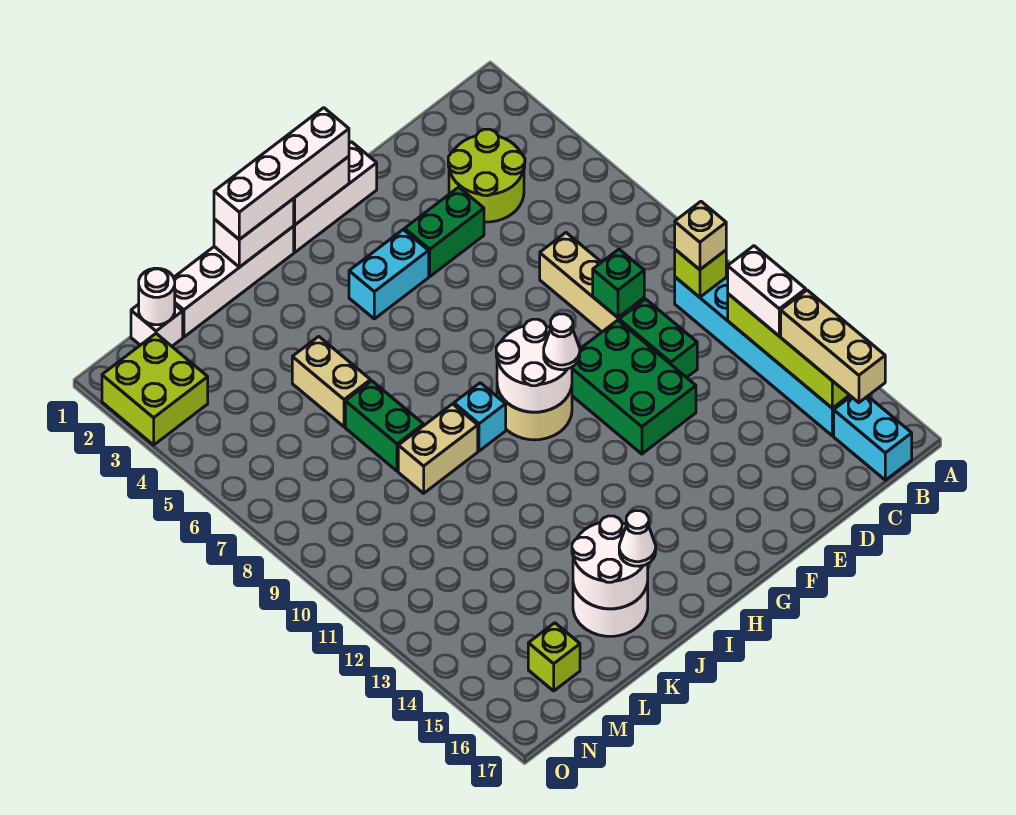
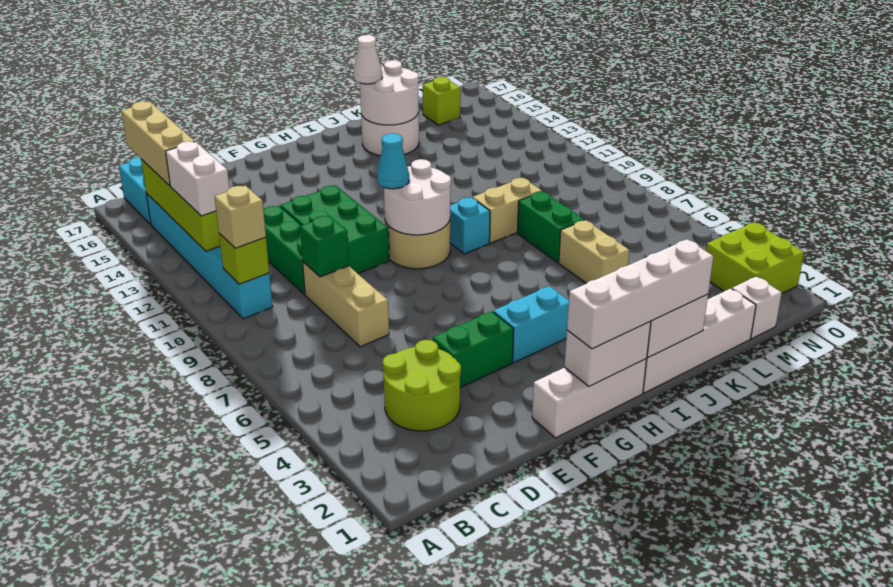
green brick D10:D11 level 1 -> green brick D10:D12 level 1
white cone G10 level 3 -> cyan cone G10 level 3
white round brick M1 level 2 -> none

